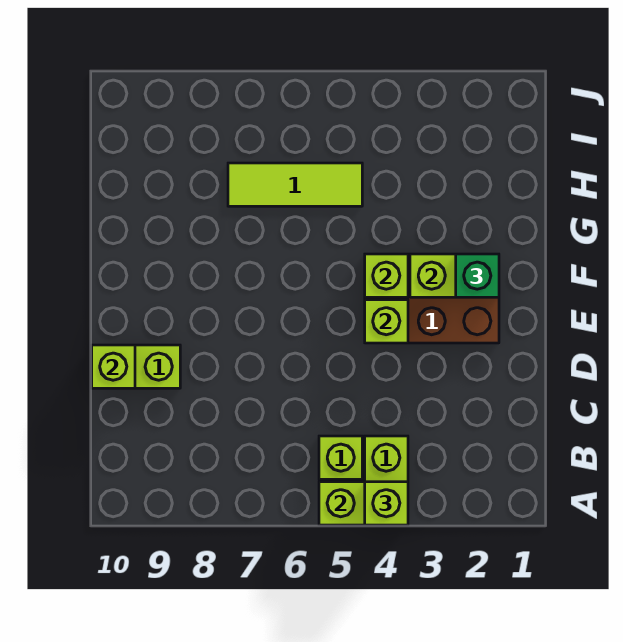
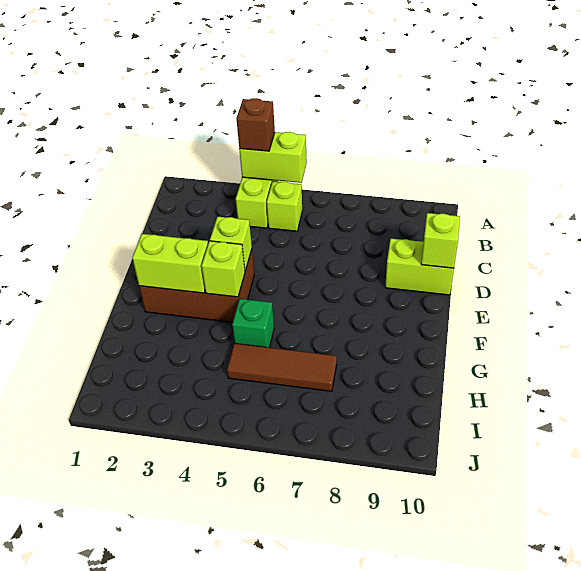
lime brick A4 level 3 -> brown brick A4 level 3
green brick F2 level 3 -> green brick G5 level 1
lime tile H5:H7 level 1 -> brown tile H5:H7 level 1

